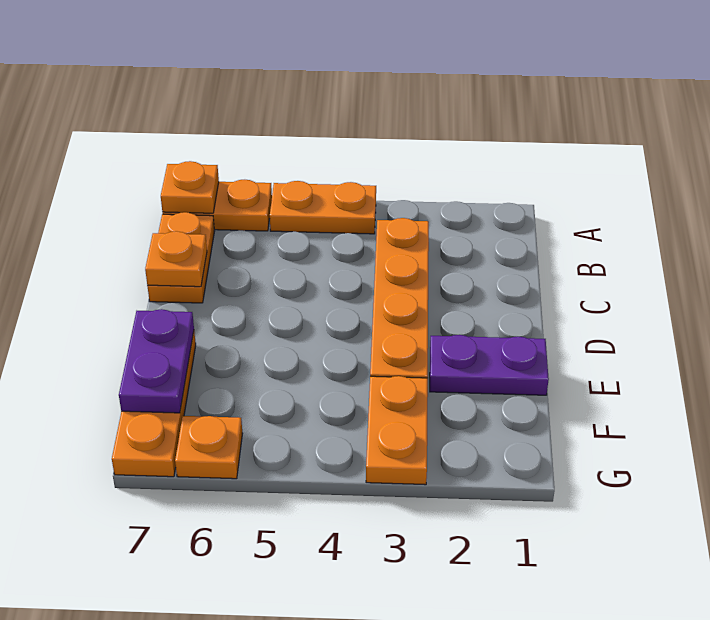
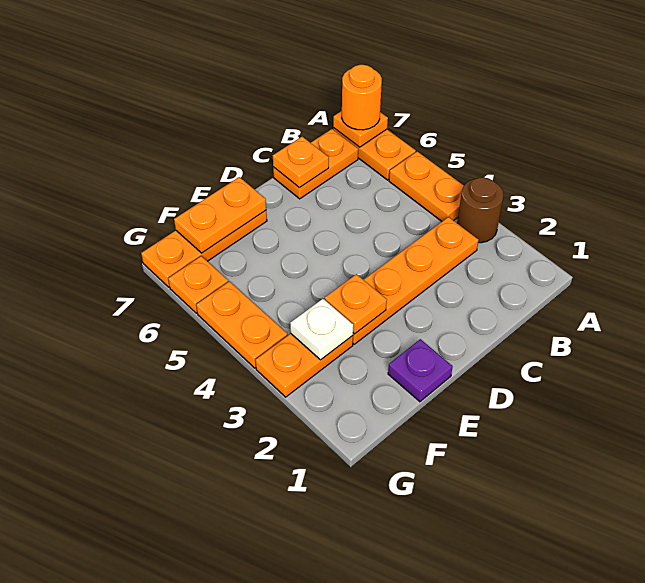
none -> brown round brick A3 level 1
none -> orange round brick A7 level 3
purple plate E1:E2 level 1 -> purple plate E1 level 1
none -> orange plate E3 level 2
purple plate E7:F7 level 2 -> orange plate E7:F7 level 2
none -> white plate F3 level 2
none -> orange plate G4:G5 level 1

